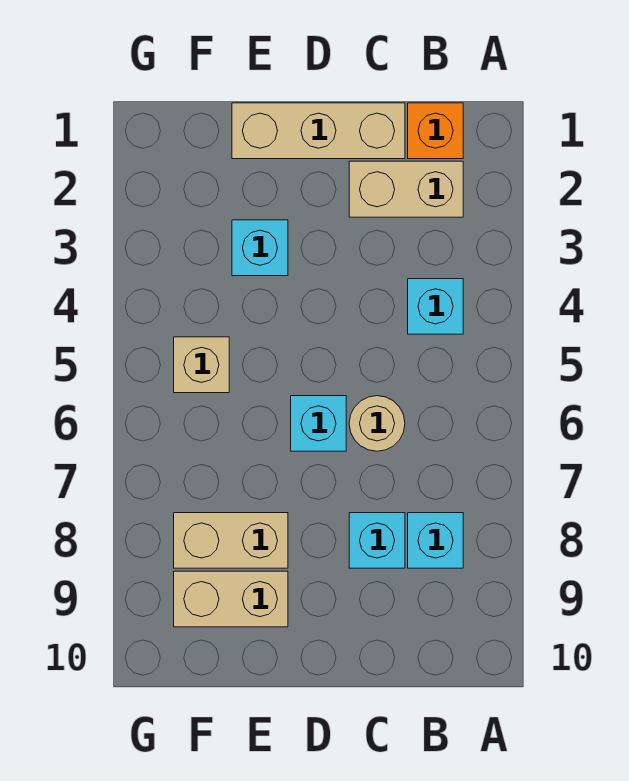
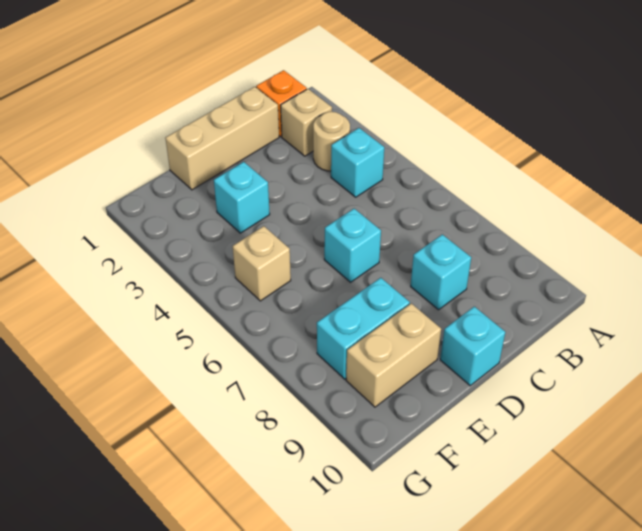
tan brick B2:C2 level 1 -> tan brick B2 level 1
cyan brick B8 level 1 -> cyan brick D10 level 1
tan round brick C6 level 1 -> tan round brick B3 level 1
tan brick E8:F8 level 1 -> cyan brick E8:F8 level 1

